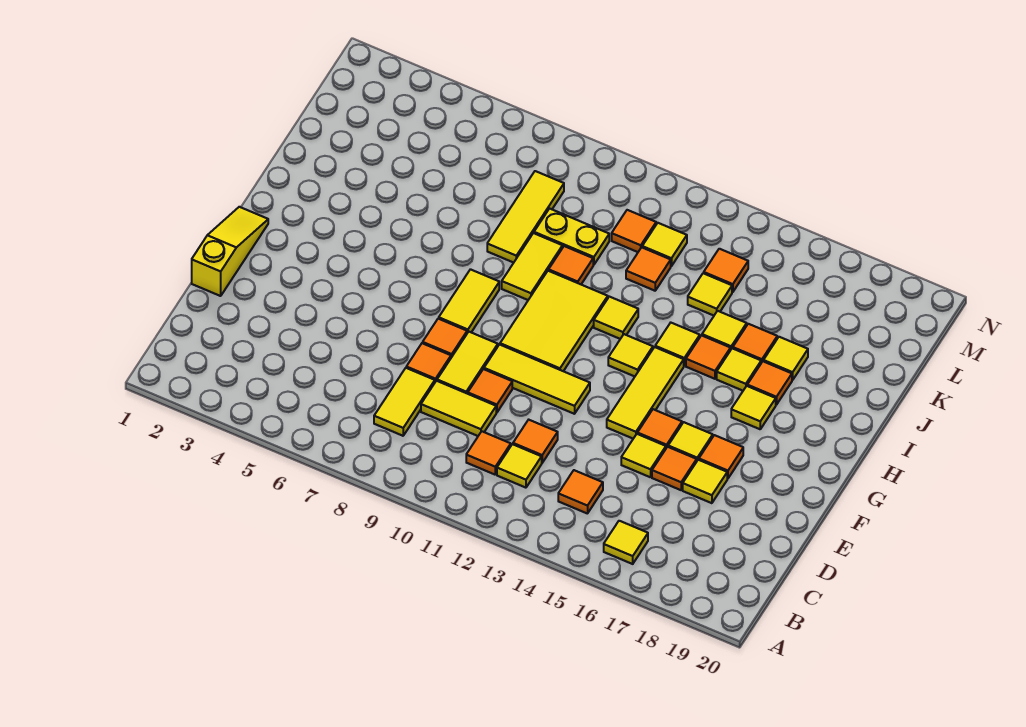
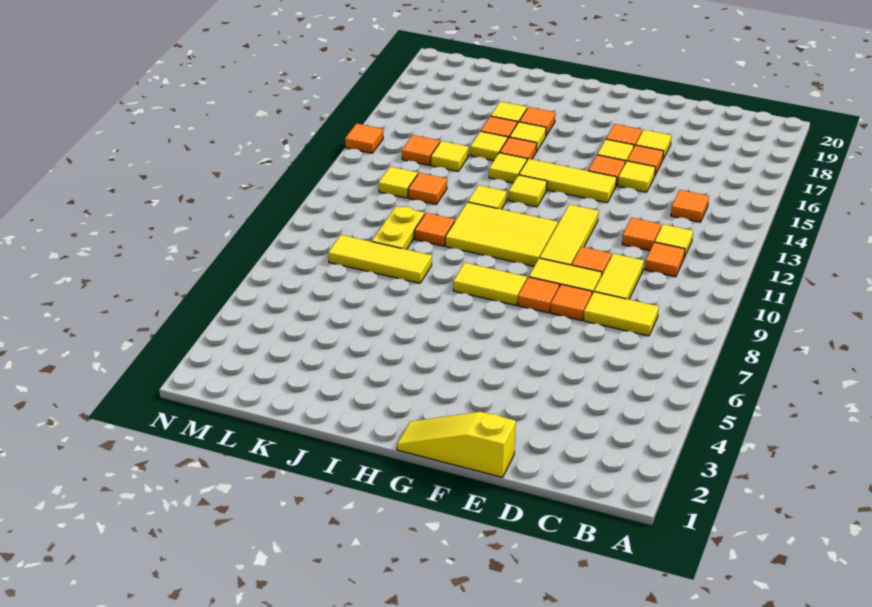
yellow tile B16 level 1 -> none
yellow tile H17 level 1 -> none
yellow tile I9:J9 level 1 -> none
orange tile L11 level 1 -> orange tile N14 level 1

